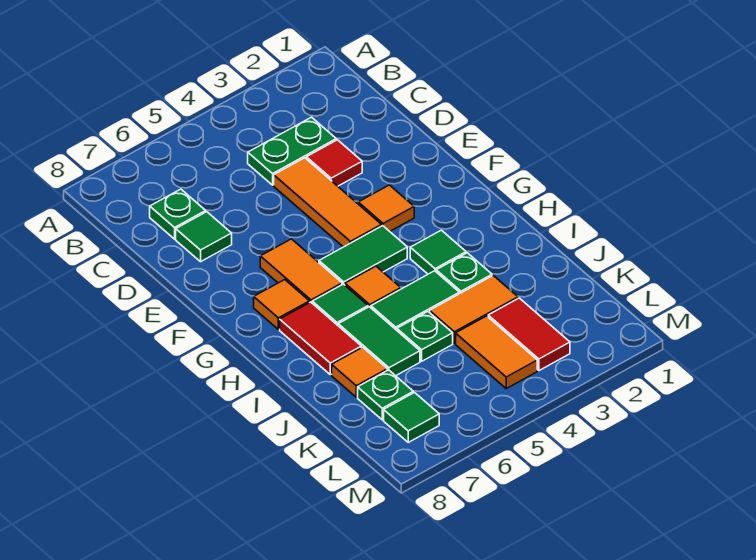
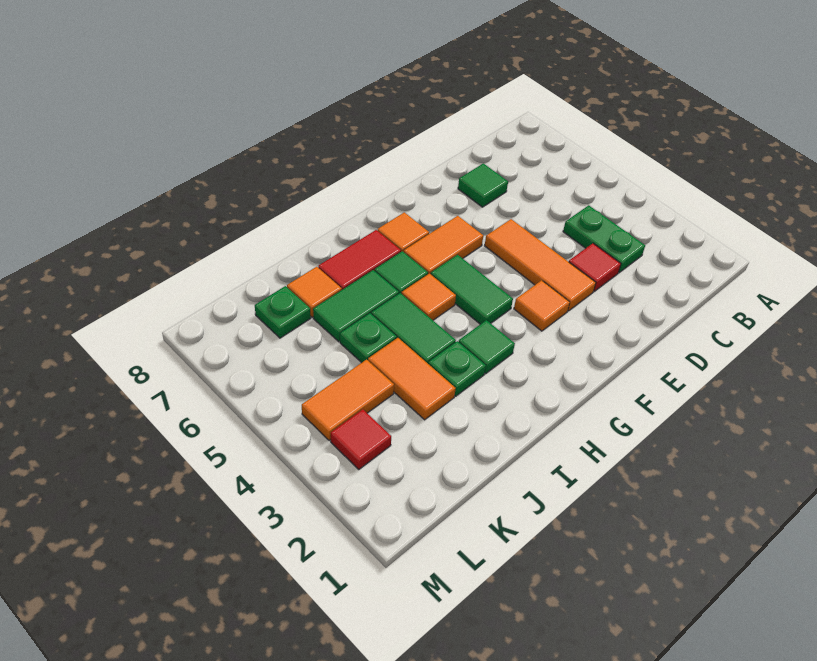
green plate C7 level 1 -> none
orange tile D4:F4 level 1 -> orange tile E3:E5 level 1
red tile K3:L3 level 1 -> red tile L3 level 1
green tile L7 level 1 -> none

